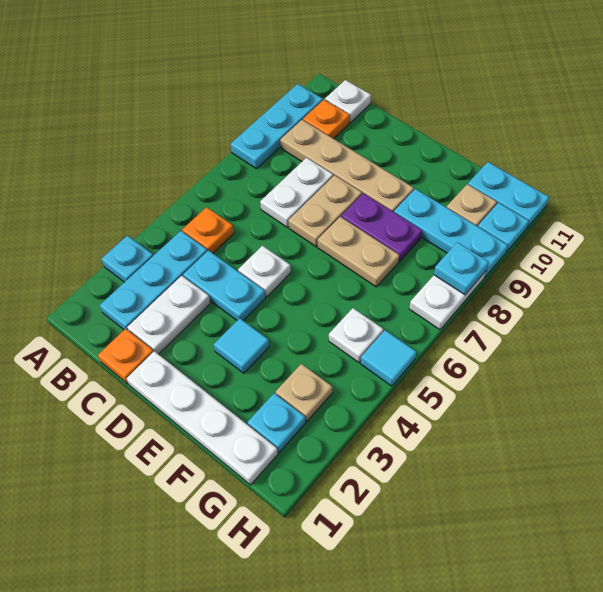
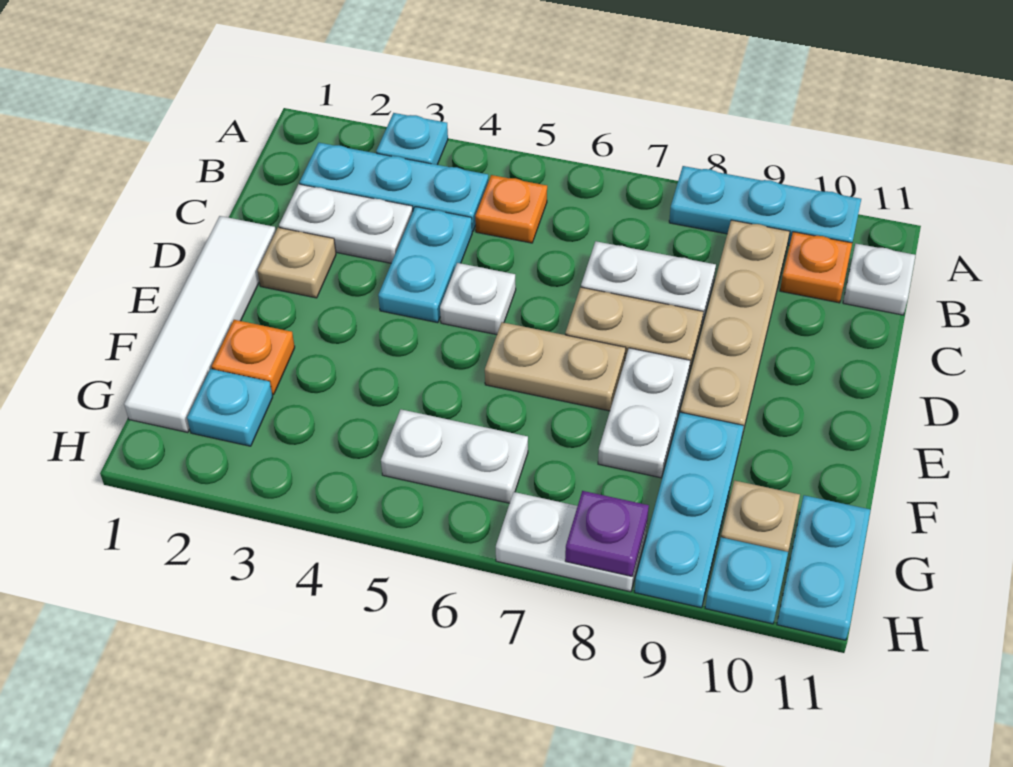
orange plate C1 level 1 -> orange plate F2 level 1
white plate D1:G1 level 1 -> white tile D1:G1 level 1
cyan tile E3 level 1 -> none
tan plate E7:F7 level 1 -> tan plate E6:E7 level 1
purple plate E8:F8 level 1 -> white plate E8:F8 level 1
tan plate G3 level 1 -> tan plate D2 level 1
white plate G5 level 1 -> white plate G5:G6 level 1
cyan tile H5 level 1 -> none
cyan plate H8 level 2 -> purple plate H8 level 2

